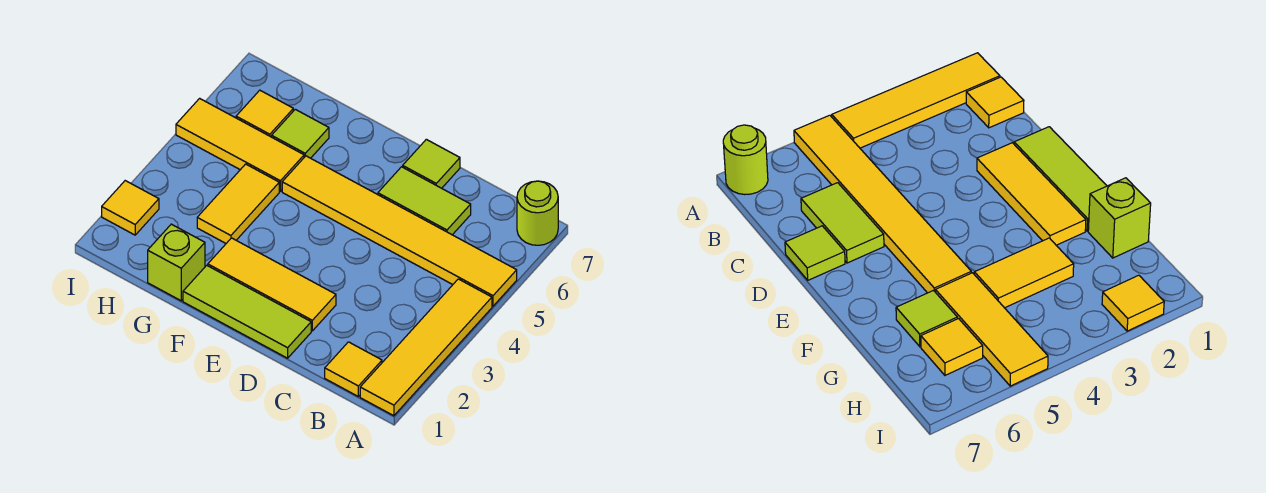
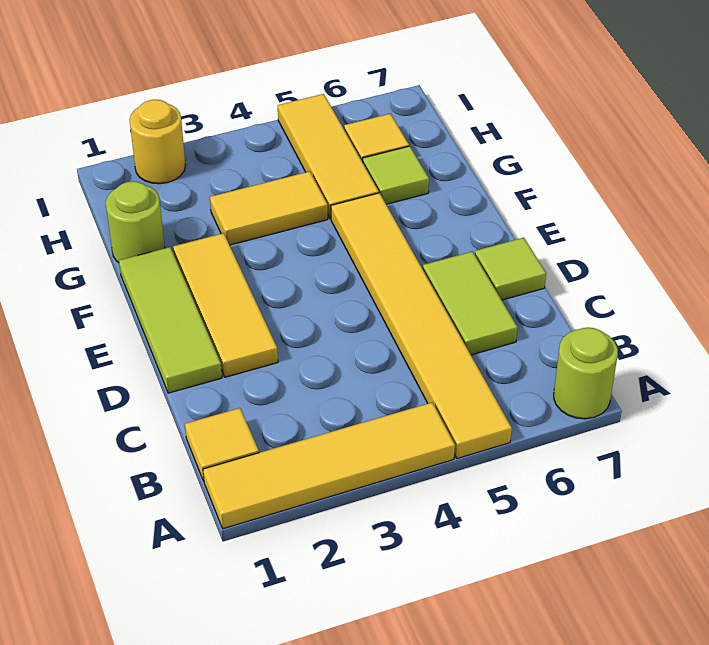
lime brick G1 level 1 -> lime round brick G1 level 1
yellow tile I2 level 1 -> yellow round brick I2 level 1

